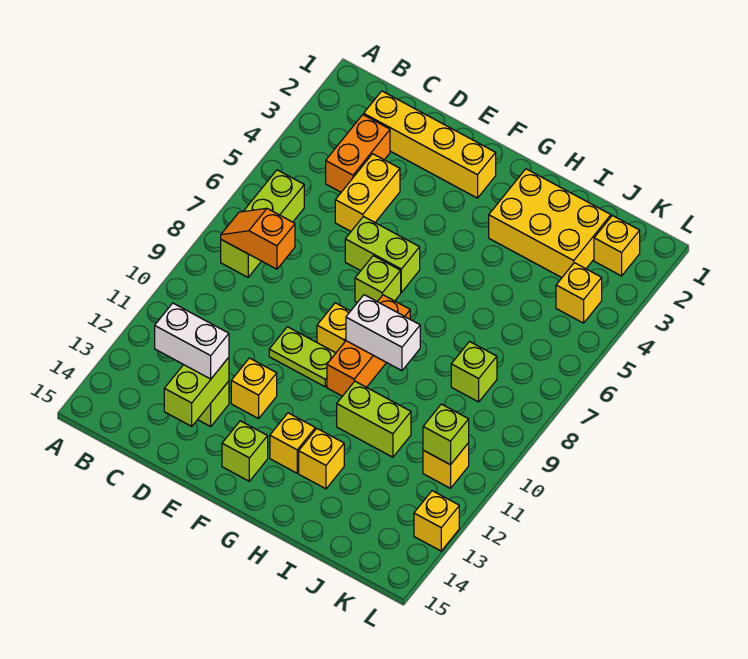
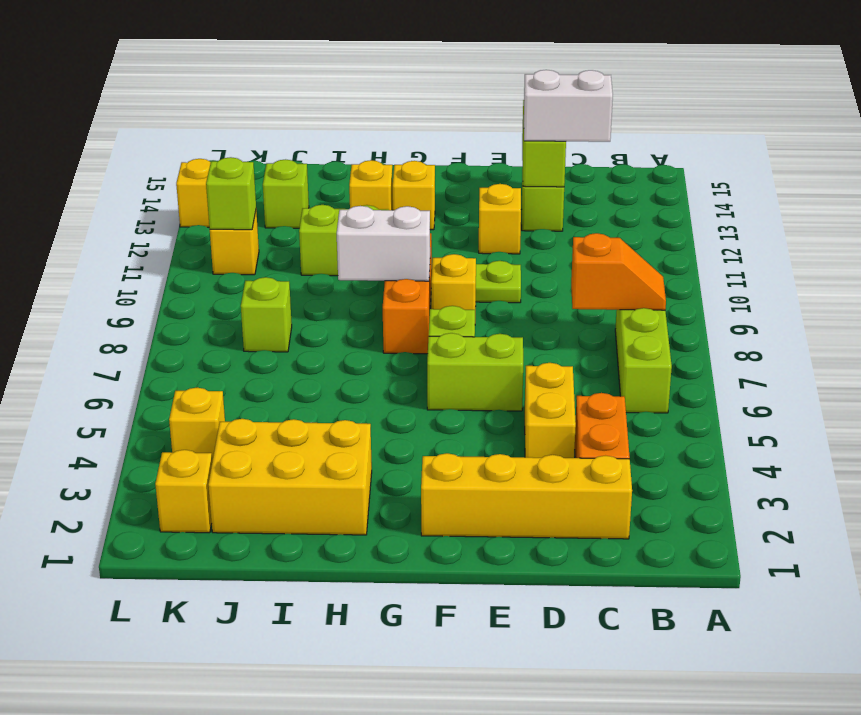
lime brick F14 level 1 -> lime brick J13 level 1

